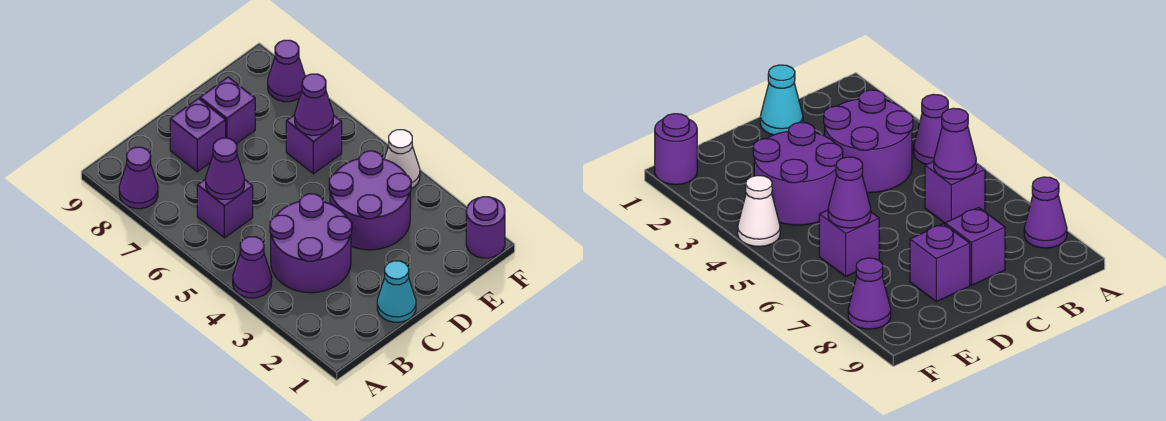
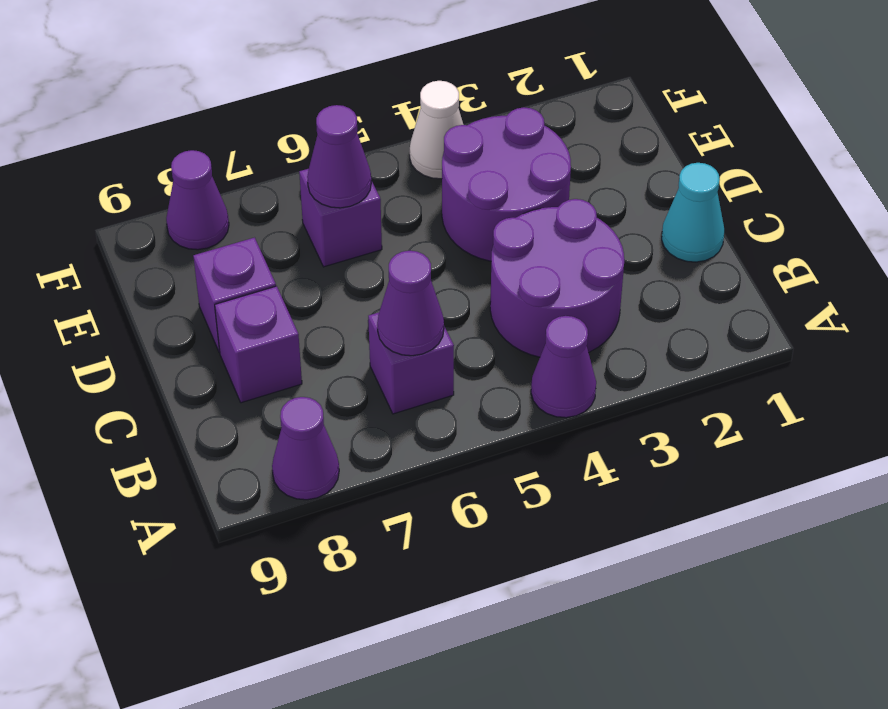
purple round brick F1 level 1 -> none

